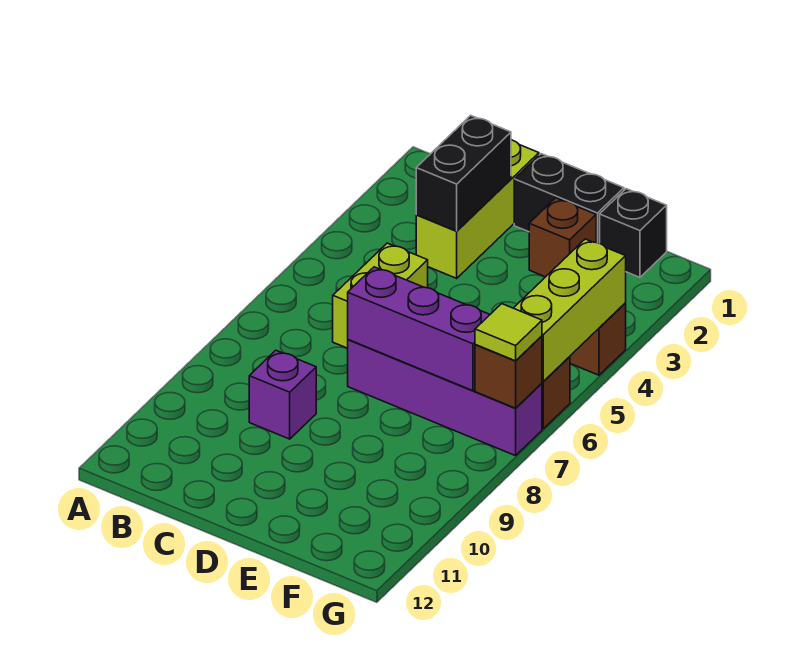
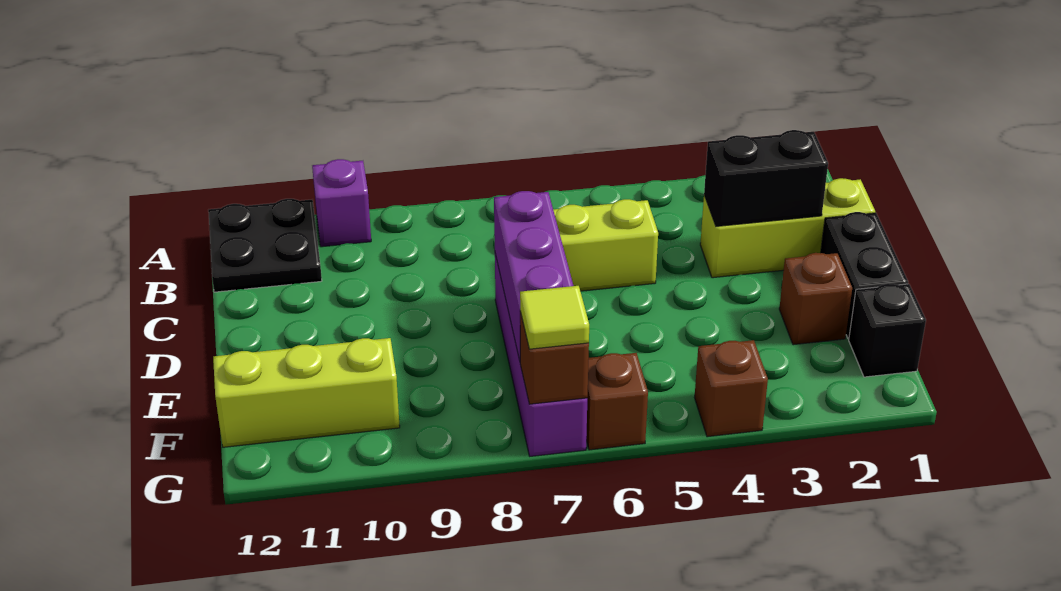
none -> black plate A11:B12 level 1
purple brick C9 level 1 -> purple brick A10 level 1
lime brick G4:G6 level 2 -> lime brick F10:F12 level 1

